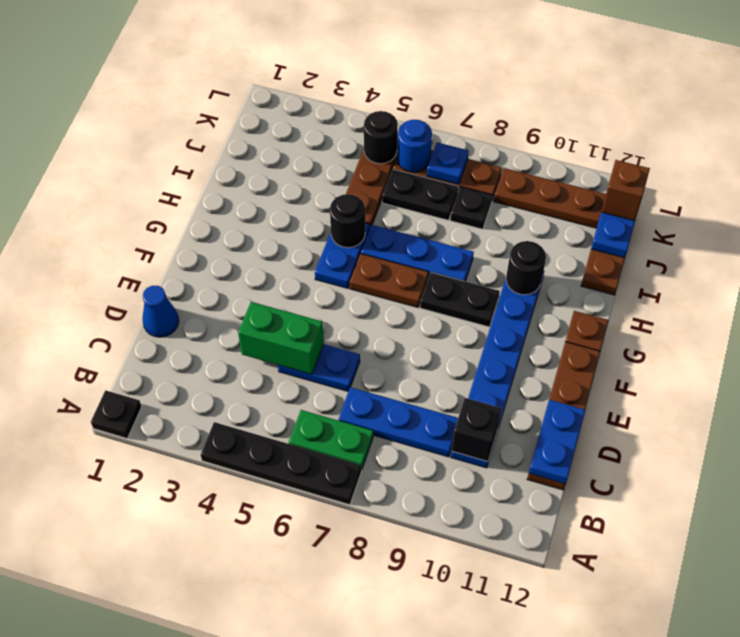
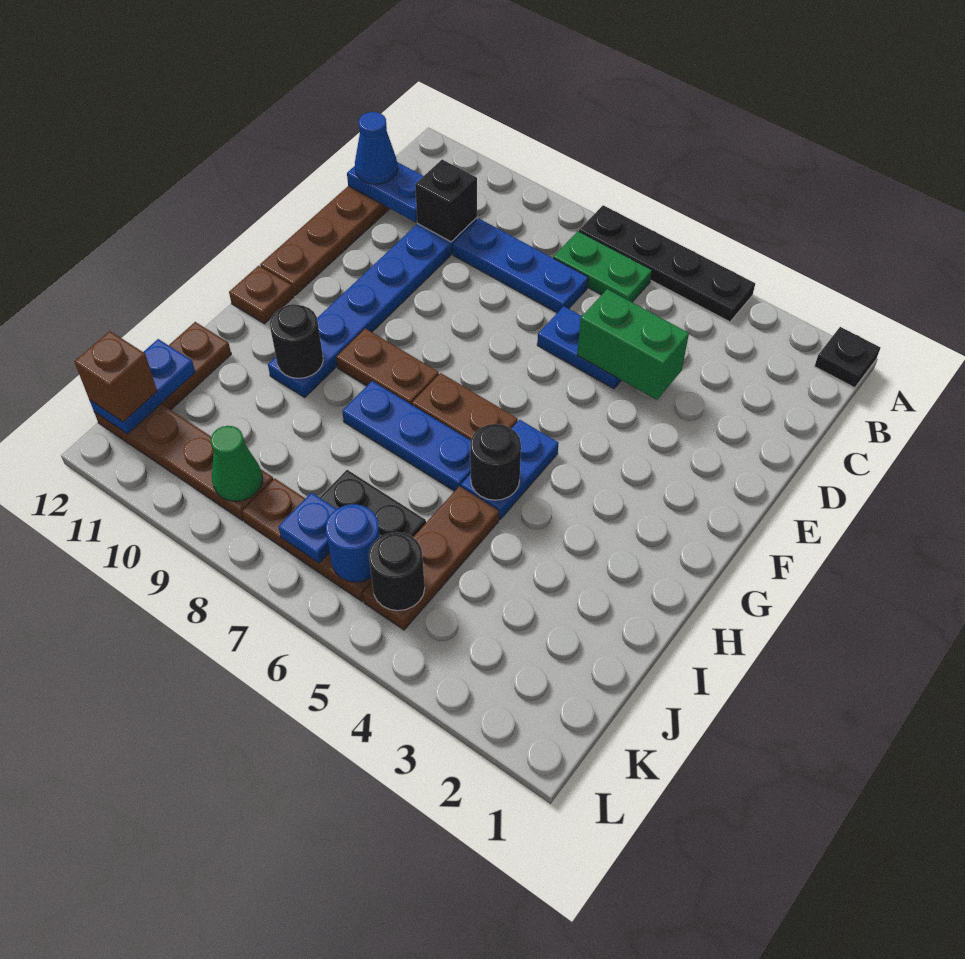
blue plate C12:D12 level 2 -> blue plate C11:C12 level 2
blue cone D1 level 1 -> blue cone C12 level 3
black plate G8:G9 level 1 -> brown plate G8:G9 level 1
black plate J8 level 1 -> none
none -> green cone K9 level 2

